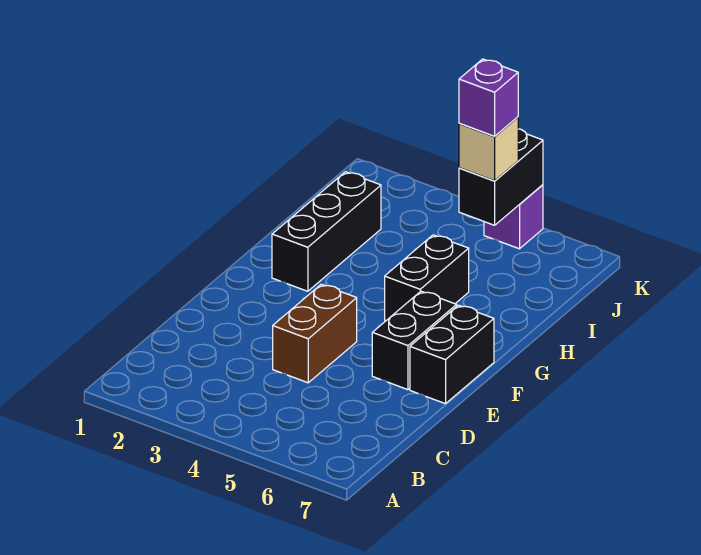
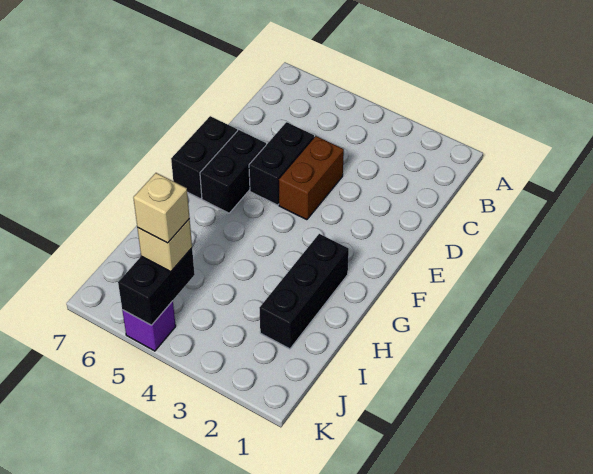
black brick G5:H5 level 1 -> black brick D5:E5 level 1
purple brick J5 level 4 -> tan brick J5 level 4

